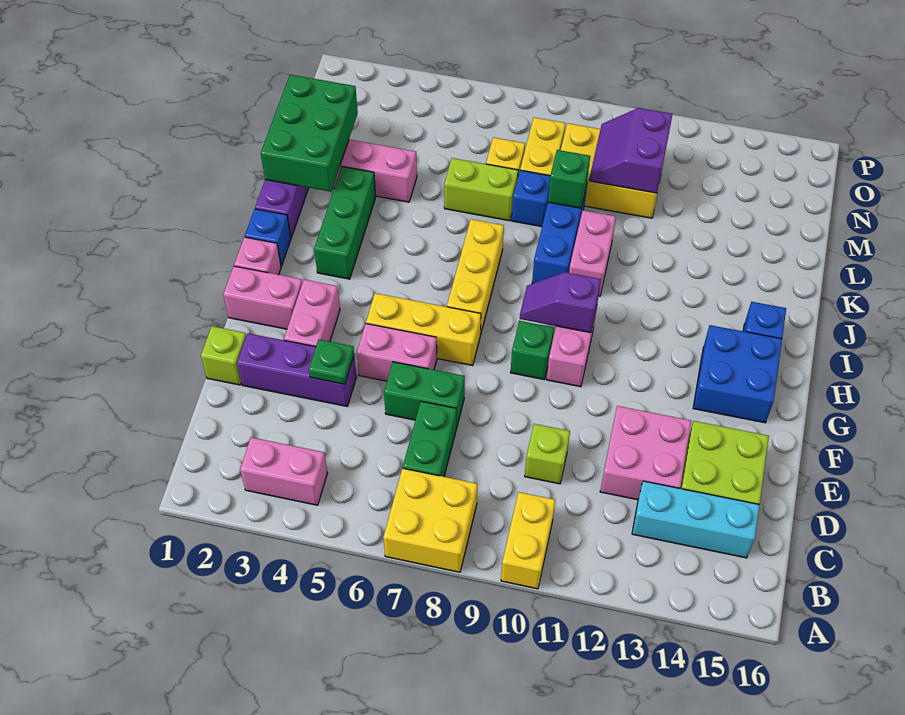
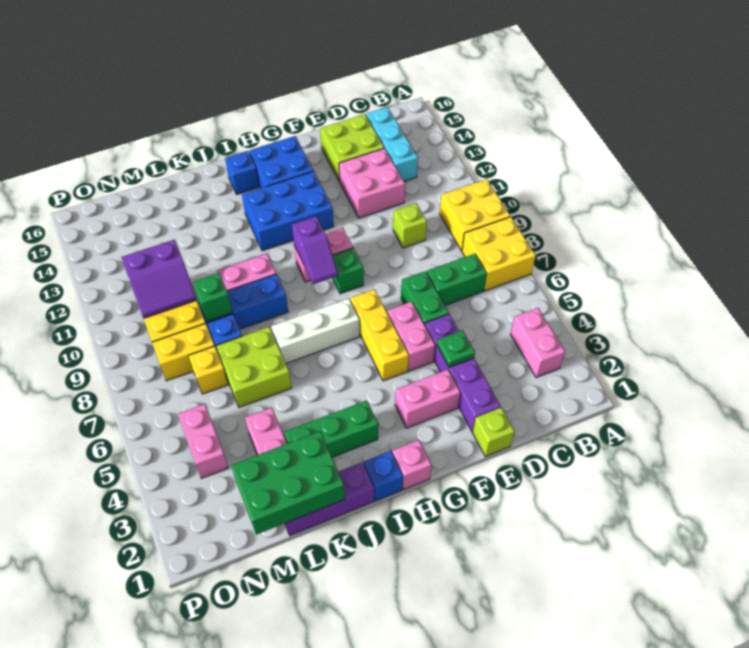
yellow brick A10:B10 level 1 -> yellow brick A9:B10 level 1
purple brick E2:E4 level 1 -> purple brick E2:E5 level 1
pink brick G1:G2 level 1 -> pink brick N4:N5 level 1
none -> blue brick G12:I13 level 1
yellow brick H7:J7 level 1 -> white brick H7:J7 level 1
lime brick L6:L7 level 1 -> lime brick K6:L7 level 1

